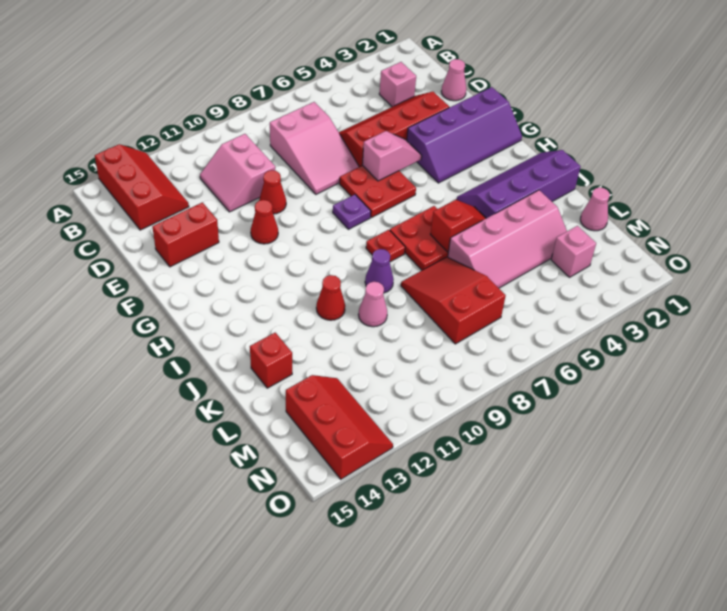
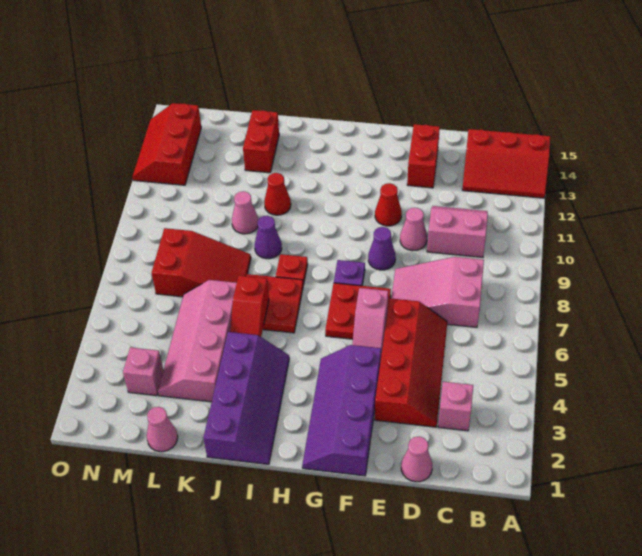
red cone E10 level 1 -> pink cone E10 level 1
none -> purple cone F9 level 1
red brick K14 level 1 -> red brick K13:K14 level 1
red slope M13:O14 level 1 top 14 -> red slope N12:O14 level 1 top N

